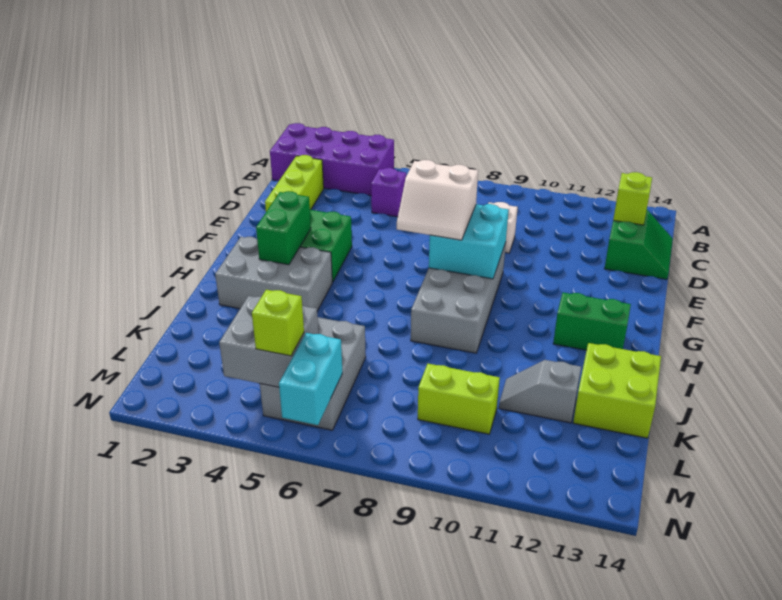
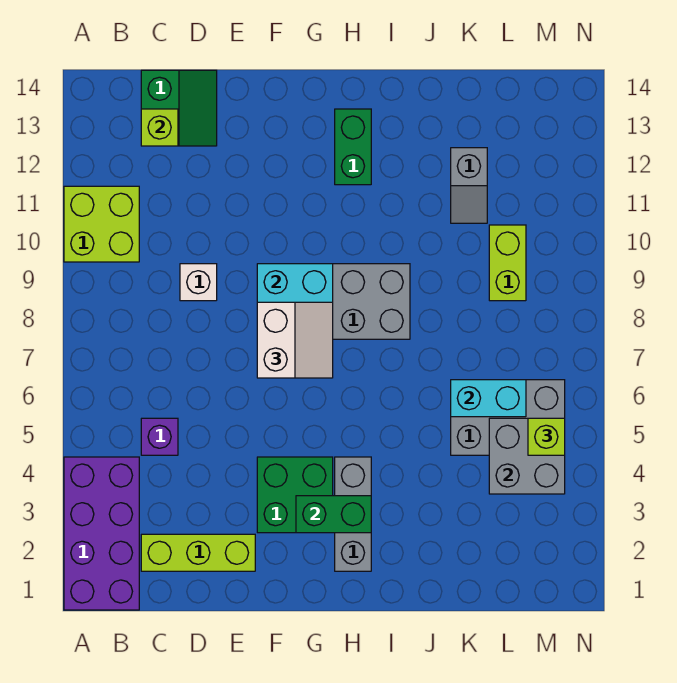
green slope C13:D14 level 1 top 13 -> green slope C13:D14 level 1 top C
grey brick H2:I4 level 1 -> grey brick H2:H4 level 1
lime brick J13:K14 level 1 -> lime brick A10:B11 level 1
cyan brick M6:N6 level 2 -> cyan brick K6:L6 level 2

